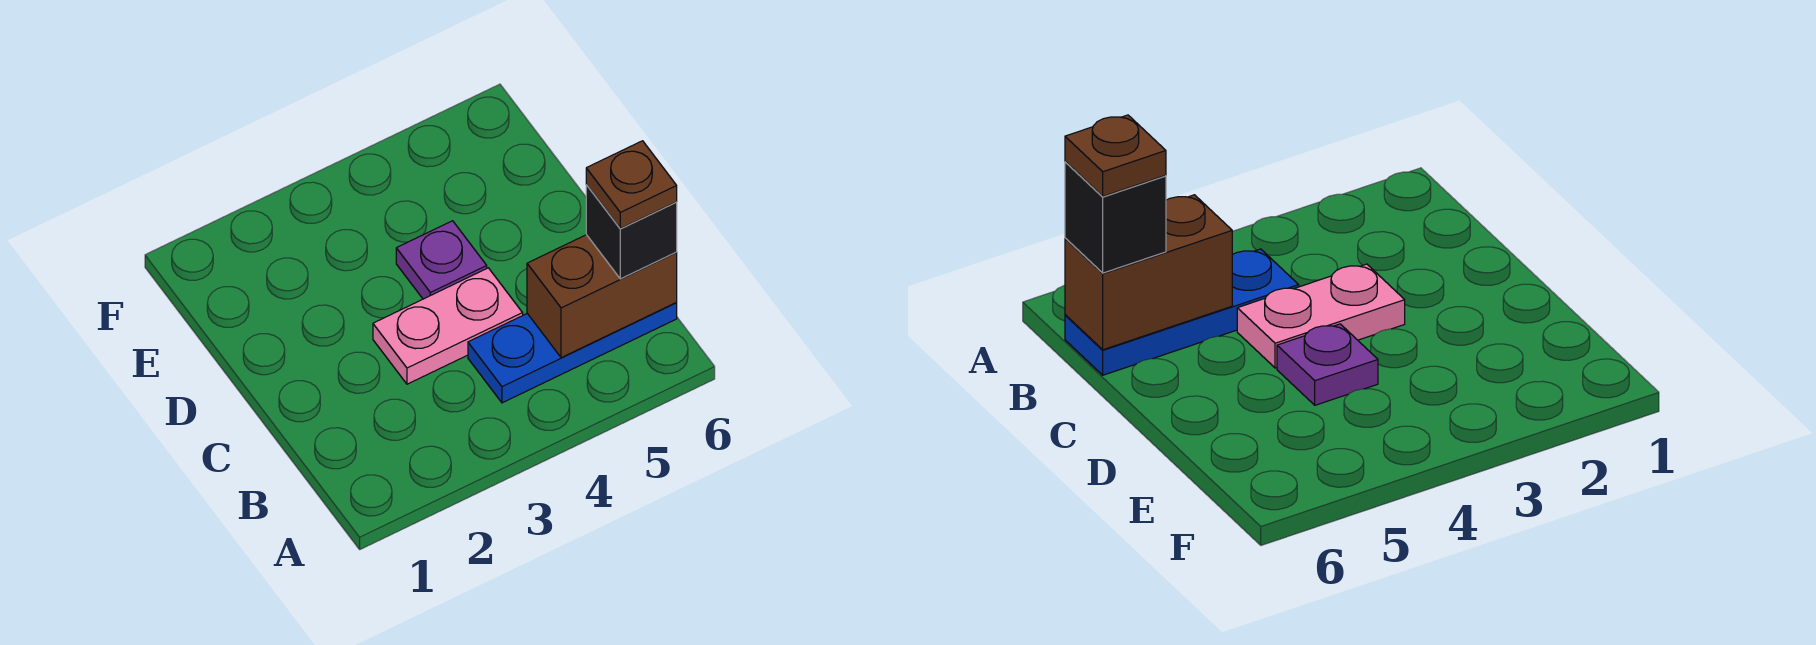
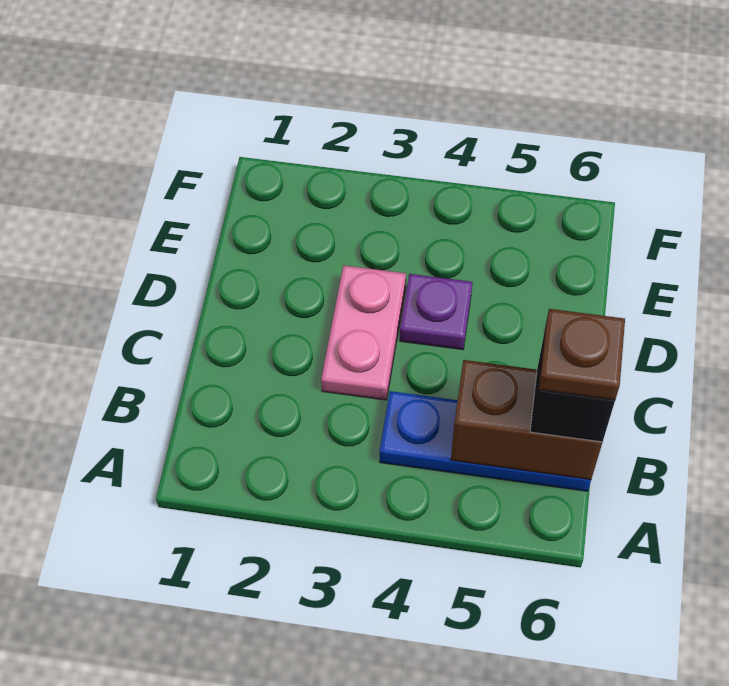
pink plate C3:C4 level 1 -> pink plate C3:D3 level 1

